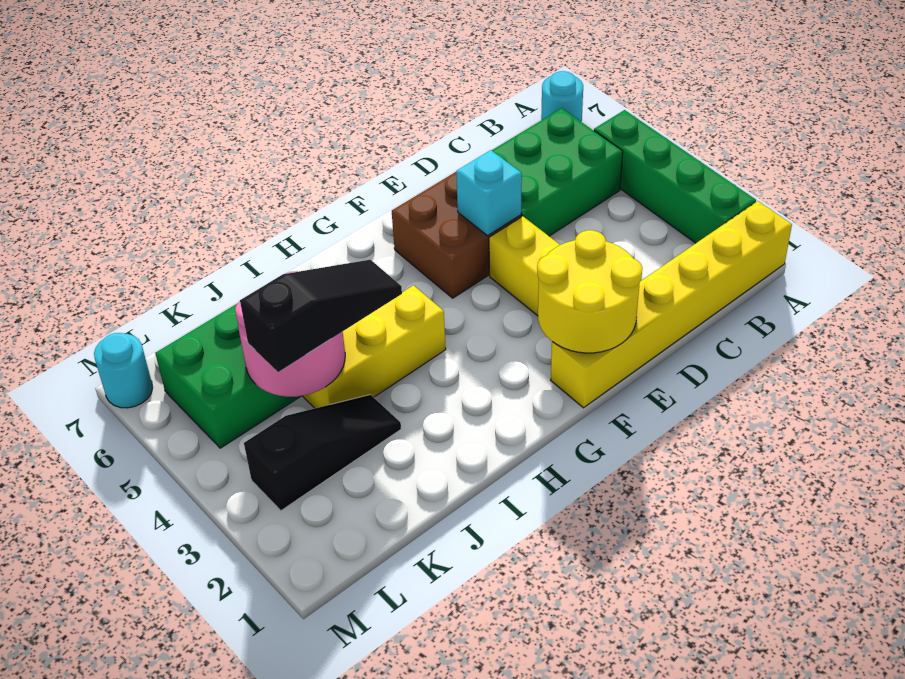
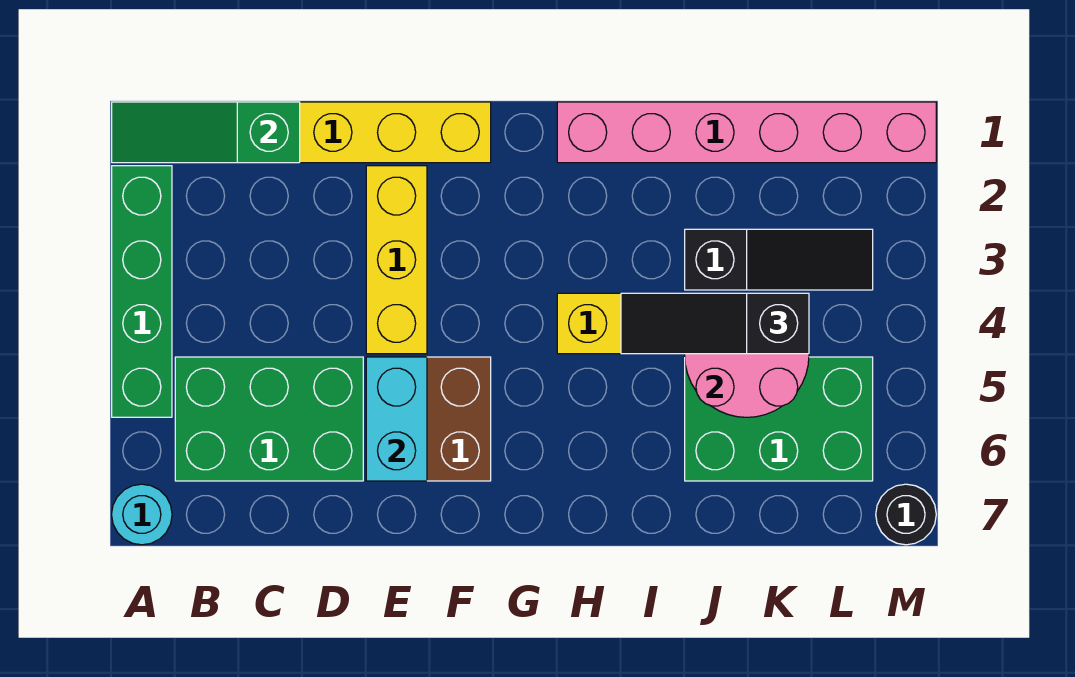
none -> green slope A1:C1 level 2 top C
yellow round brick E1:F2 level 2 -> none
cyan brick E5 level 2 -> cyan brick E5:E6 level 2
none -> pink brick H1:M1 level 1
black slope J3:L3 level 1 top L -> black slope J3:L3 level 1 top J
cyan round brick M7 level 1 -> black round brick M7 level 1

